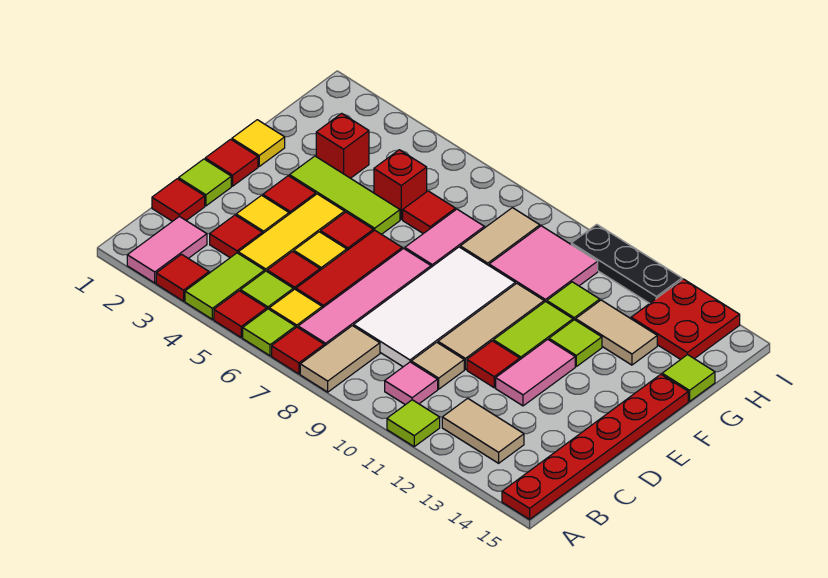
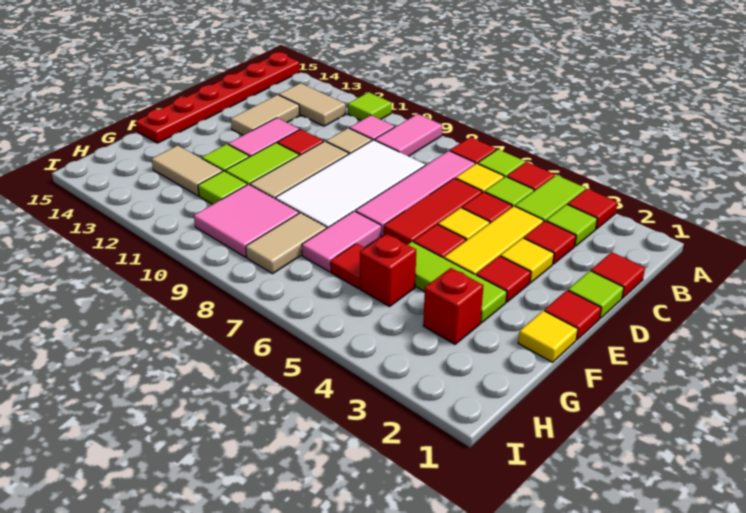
pink tile A2:B2 level 1 -> pink tile A9:B9 level 1
tan tile A8:B8 level 1 -> tan tile C13:D13 level 1
lime tile G15 level 1 -> lime tile B3 level 1
red plate H13:I14 level 1 -> none
black plate I10:I12 level 1 -> none

